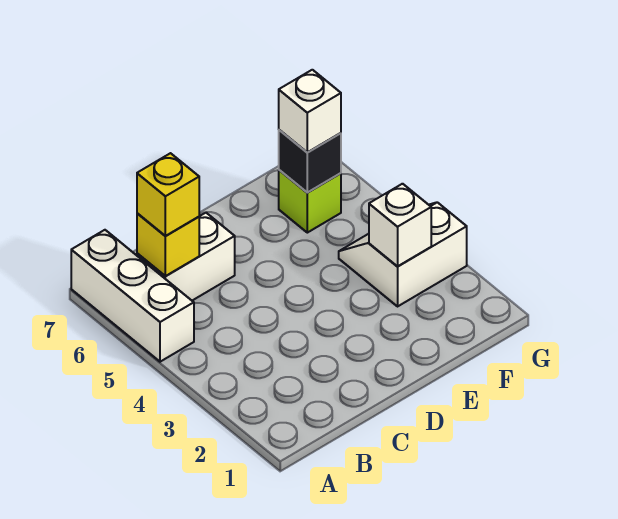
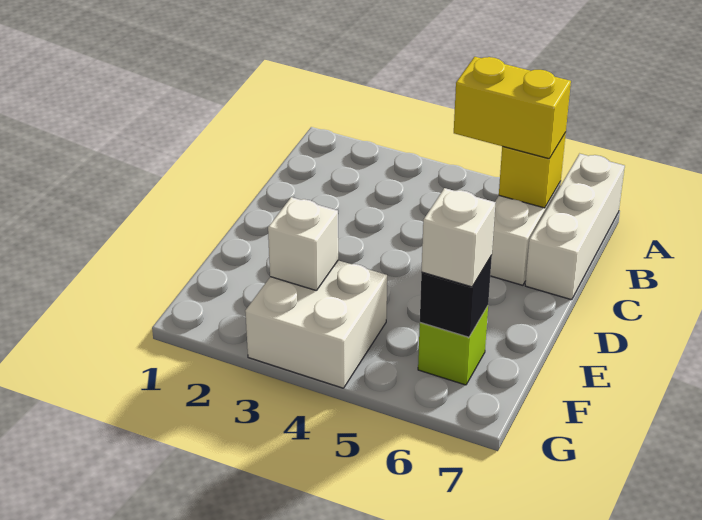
white brick A5:A7 level 1 -> white brick A7:C7 level 1
yellow brick B6 level 3 -> yellow brick B5:B6 level 3
white slope F3:G4 level 1 top 3 -> white brick F3:G4 level 1

